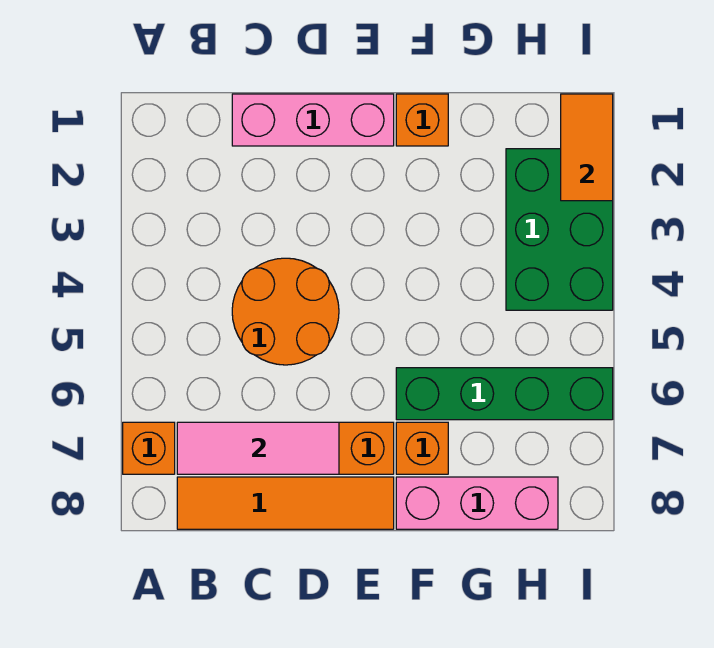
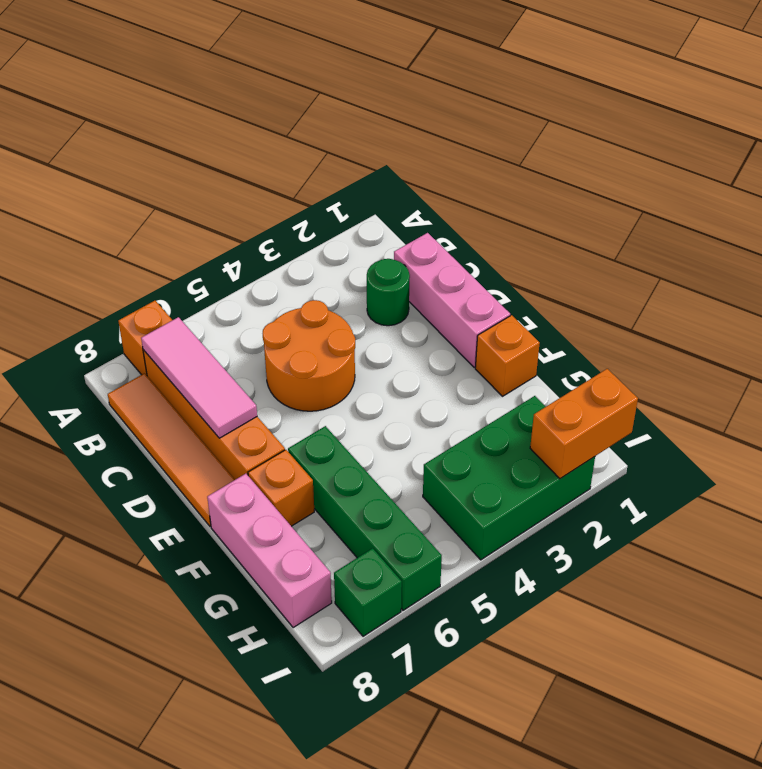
none -> green round brick C2 level 1
orange tile I1:I2 level 2 -> orange brick I1:I2 level 2
none -> green brick I7 level 1

